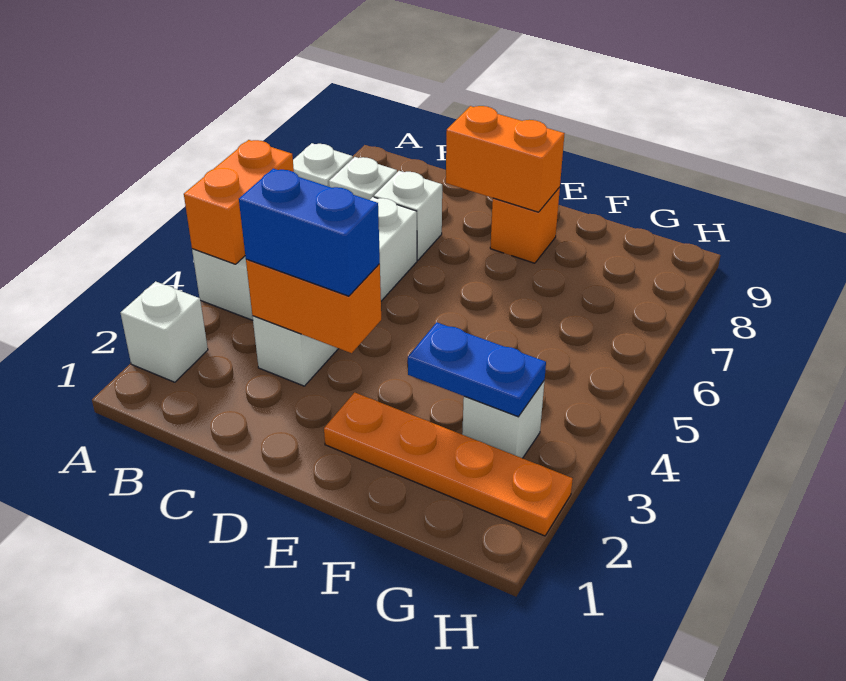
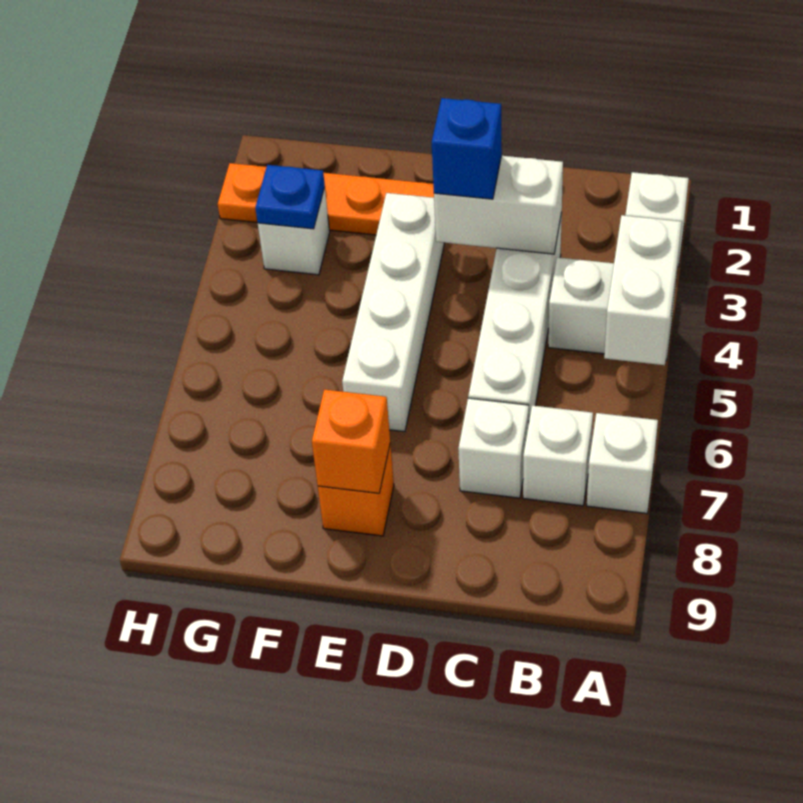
orange brick A4:A5 level 2 -> white brick A4:A5 level 2
orange brick C3:D3 level 2 -> white brick C3:D3 level 2
blue brick C3:D3 level 3 -> blue brick D3 level 3
orange brick D8:E8 level 2 -> orange brick E8 level 2
none -> white brick E3:E6 level 1
blue plate F3:G3 level 2 -> blue plate G3 level 2

